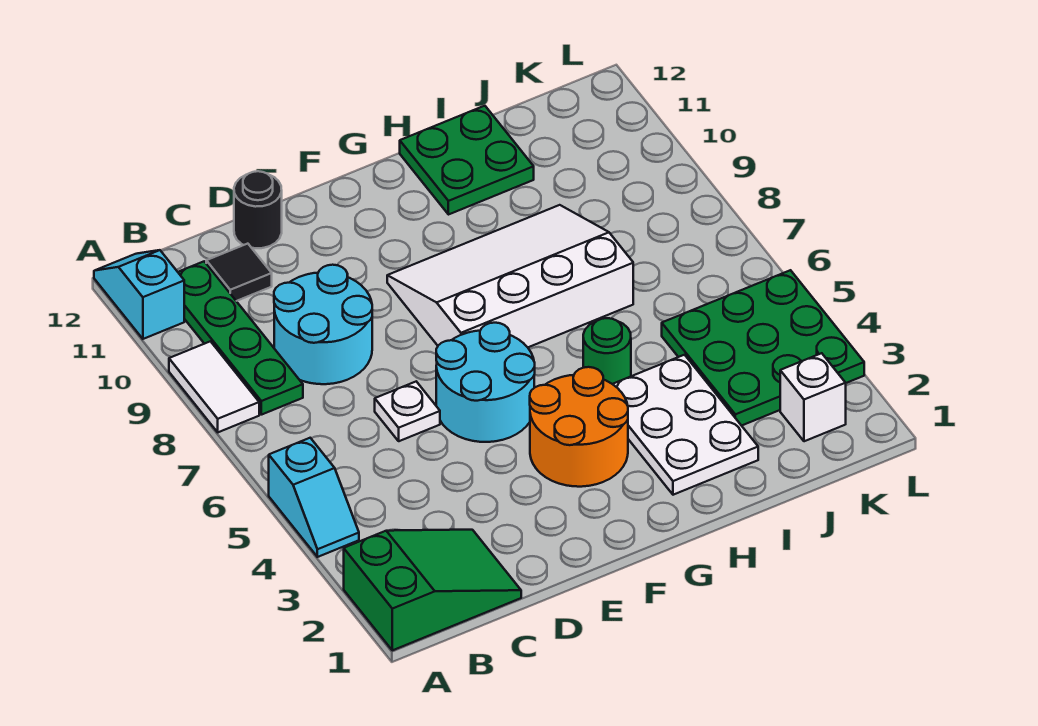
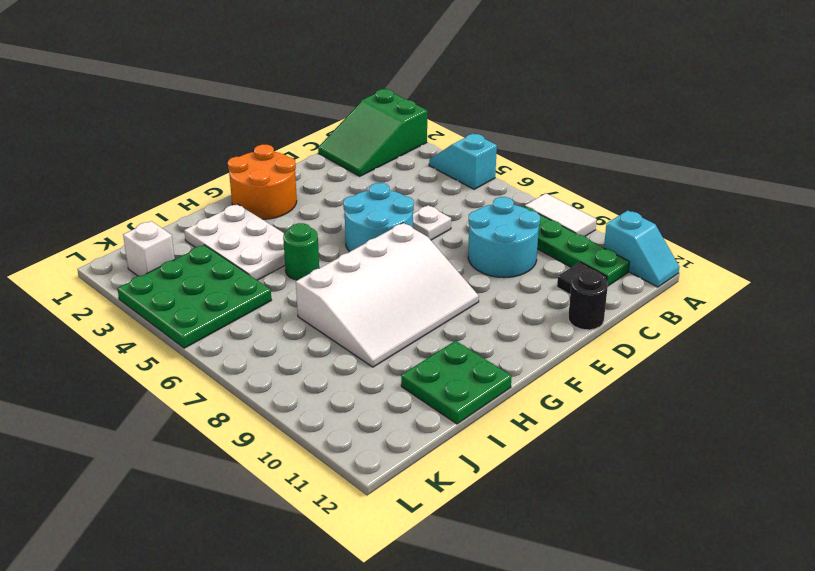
orange round brick F3:G4 level 1 -> orange round brick F1:G2 level 1

